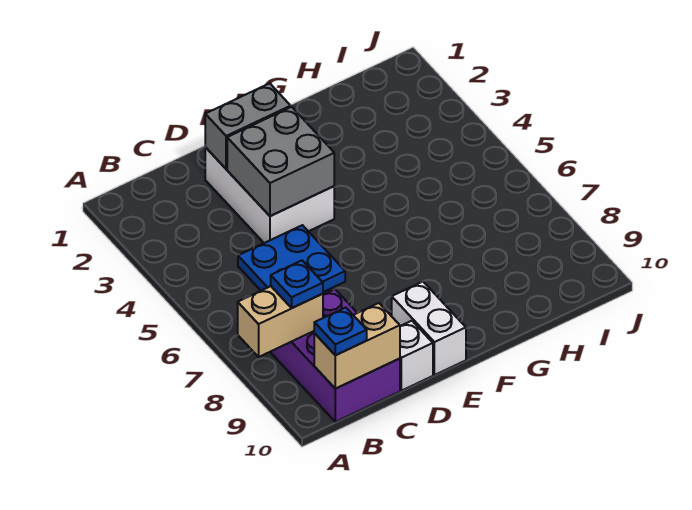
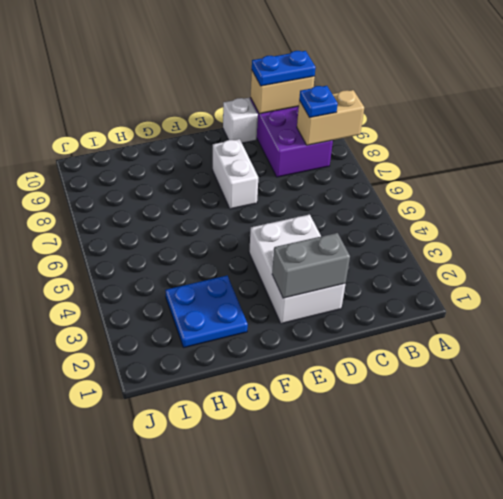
blue plate B10 level 3 -> blue plate B10:C10 level 3
blue plate C5:D6 level 1 -> blue plate G2:H3 level 1
grey brick D3:E4 level 2 -> none
white brick E9:E10 level 1 -> white brick E7:E8 level 1

